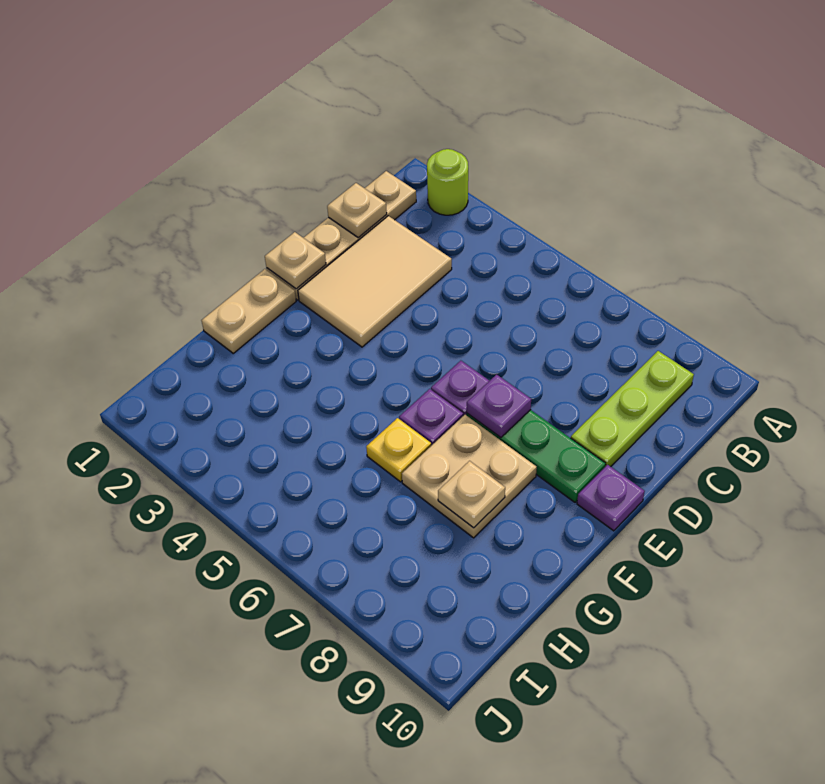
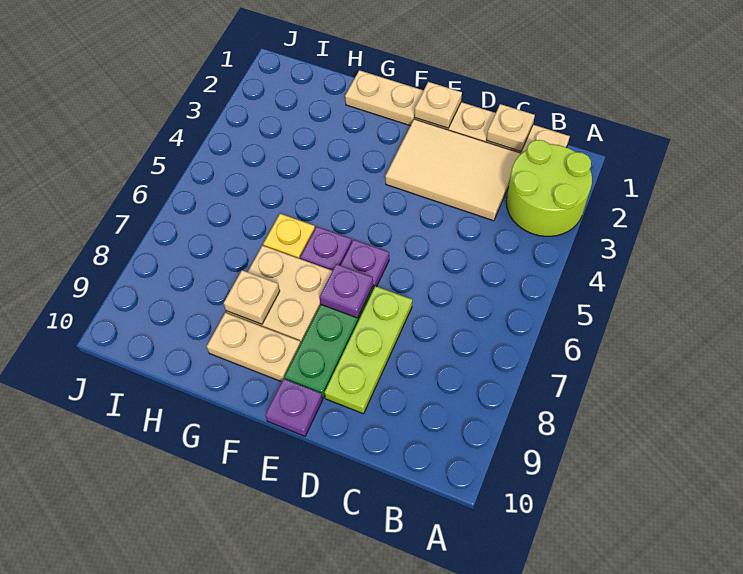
lime round brick A2 level 1 -> lime round brick A2:B3 level 1
lime plate B9:D9 level 1 -> lime plate D7:D9 level 1
none -> tan plate F9:G9 level 1

